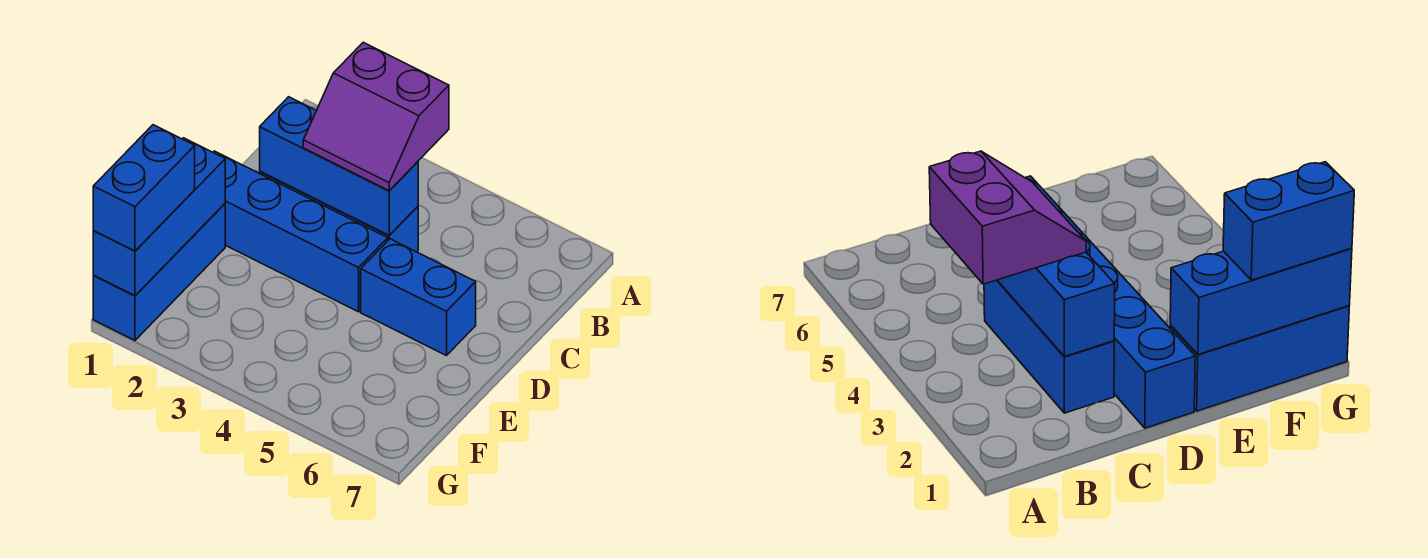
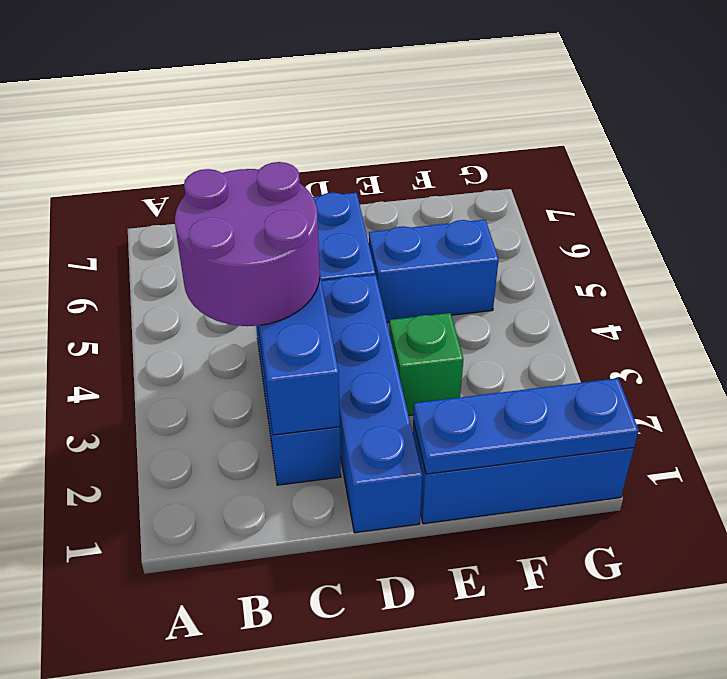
purple slope B3:C4 level 3 top B -> purple round brick B3:C4 level 3
blue brick E1:G1 level 2 -> blue plate E1:G1 level 2
none -> green brick E3 level 1
blue brick F1:G1 level 3 -> blue brick E5:F5 level 1

